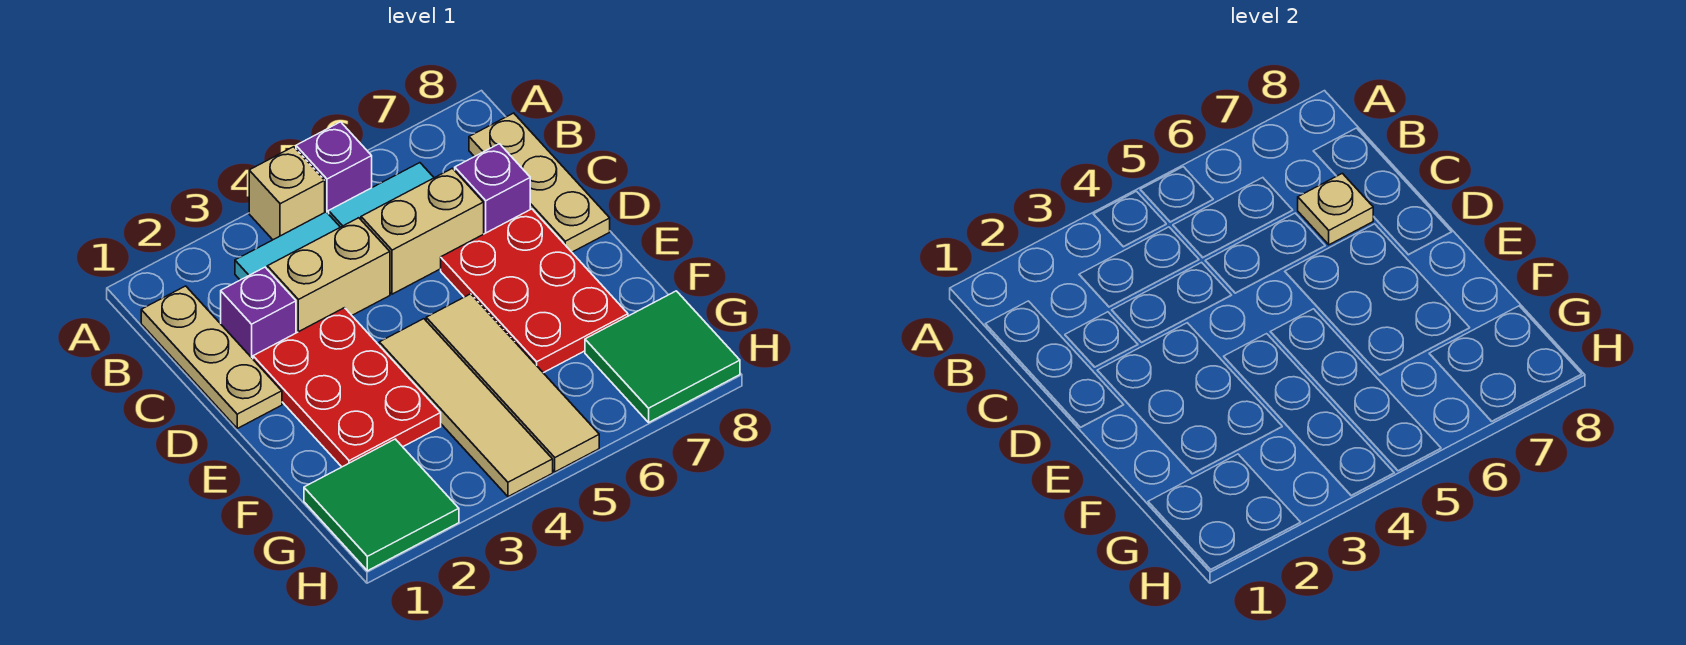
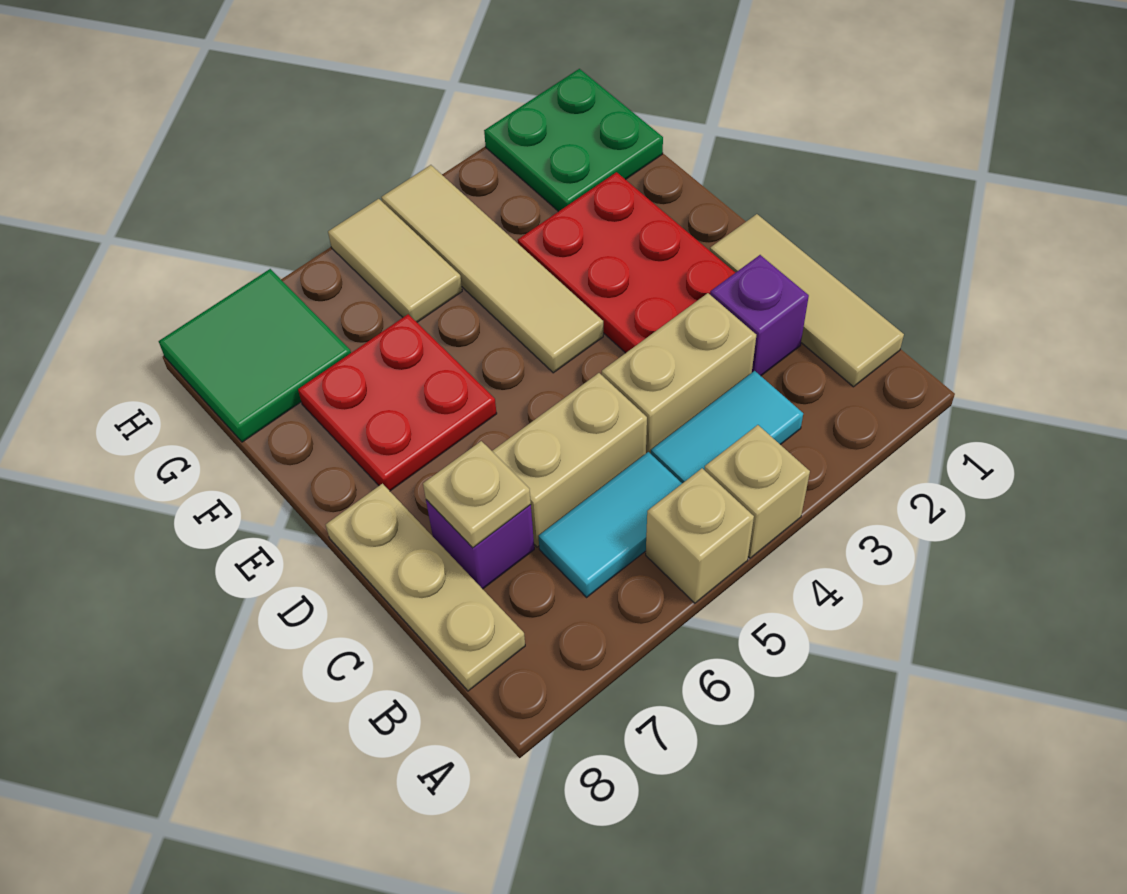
purple brick A5 level 1 -> tan brick A5 level 1
tan plate B1:D1 level 1 -> tan tile B1:D1 level 1
red plate D6:F7 level 1 -> red plate E6:F7 level 1
tan tile E5:H5 level 1 -> tan tile G5:H5 level 1
green tile G1:H2 level 1 -> green plate G1:H2 level 1

